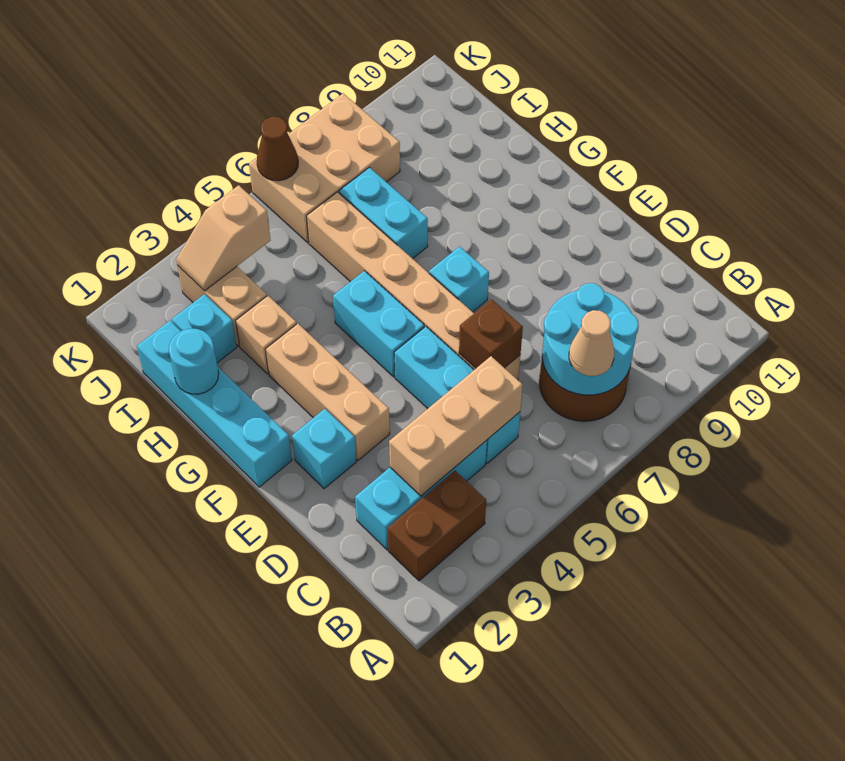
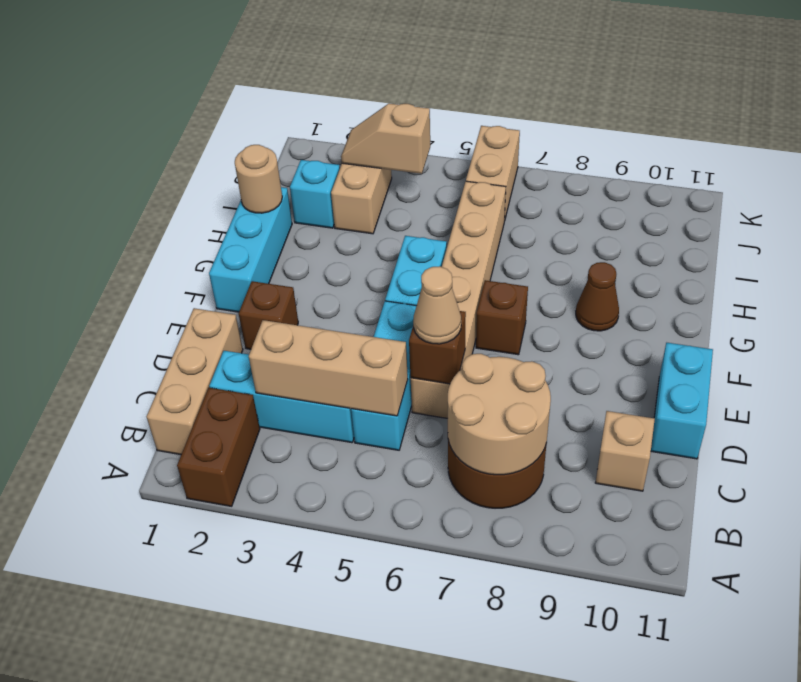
brown brick B2:B3 level 1 -> brown brick A2:B2 level 1
cyan round brick B7:C8 level 2 -> tan round brick B7:C8 level 2
tan cone B7 level 3 -> tan cone D6 level 3
cyan brick E2 level 1 -> brown brick E2 level 1
tan brick E3:G3 level 1 -> tan brick B1:D1 level 1
cyan brick F1:I1 level 1 -> cyan brick F1:H1 level 1
cyan brick F7 level 1 -> brown brick F7 level 1
cyan round brick H1 level 2 -> tan round brick H1 level 2
tan brick H3 level 1 -> tan brick C10 level 1
cyan brick H7:I7 level 1 -> cyan brick D11:E11 level 1
tan brick J6:K8 level 1 -> tan brick J6:K6 level 1
brown cone K6 level 2 -> brown cone G9 level 1

